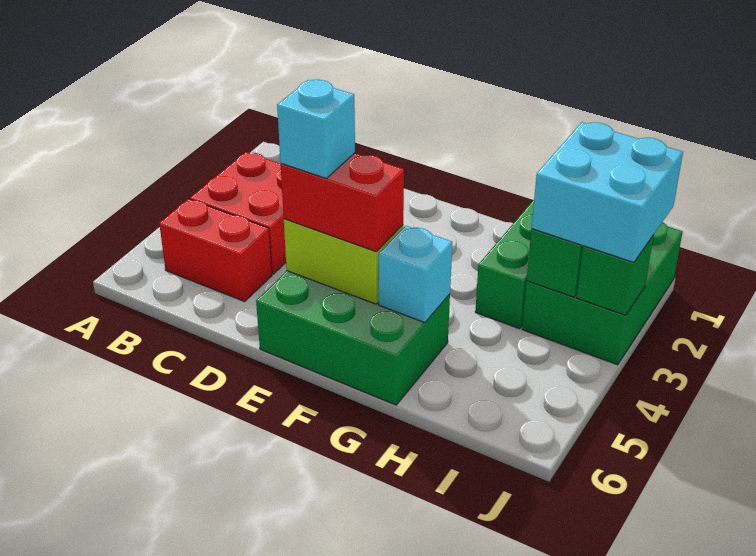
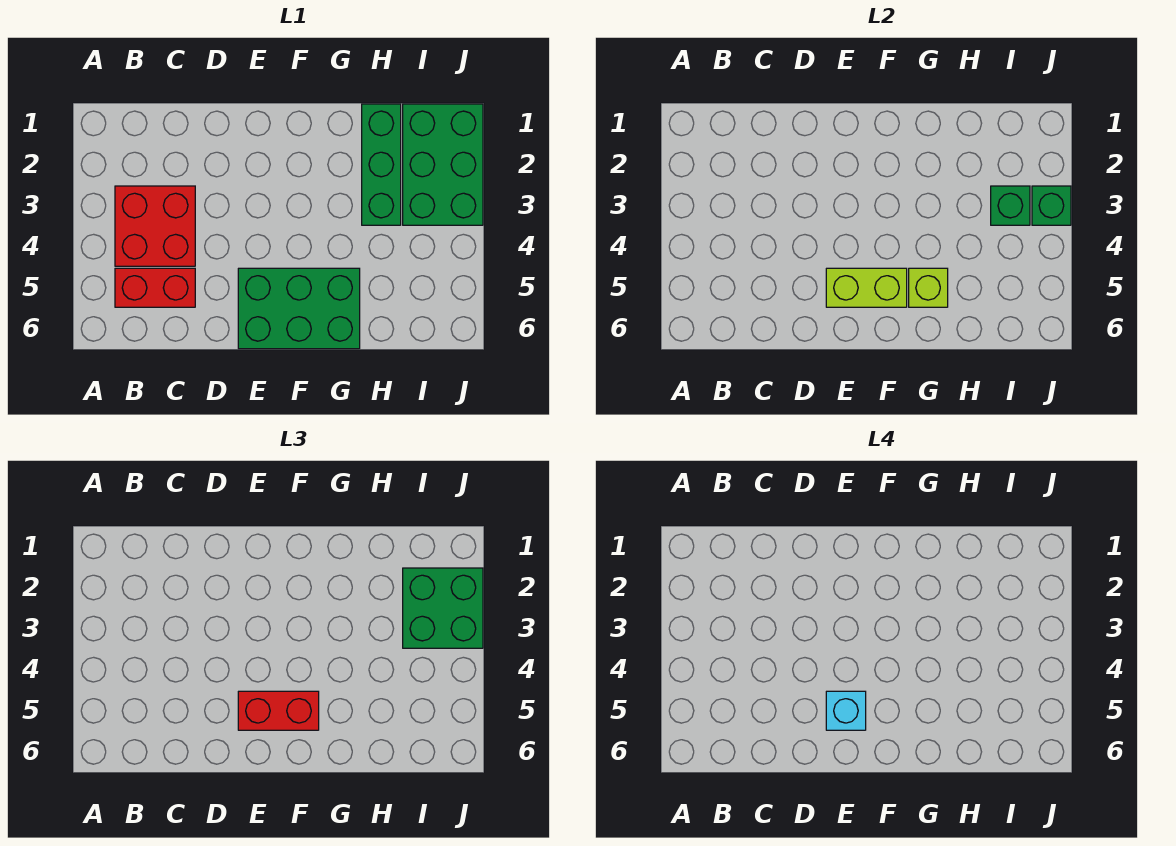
cyan brick G5 level 2 -> lime brick G5 level 2
cyan brick I2:J3 level 3 -> green brick I2:J3 level 3

